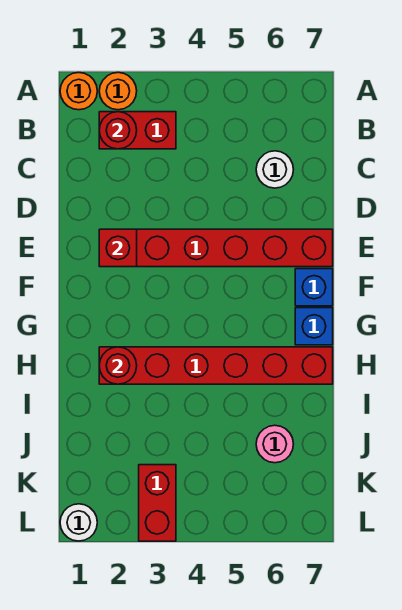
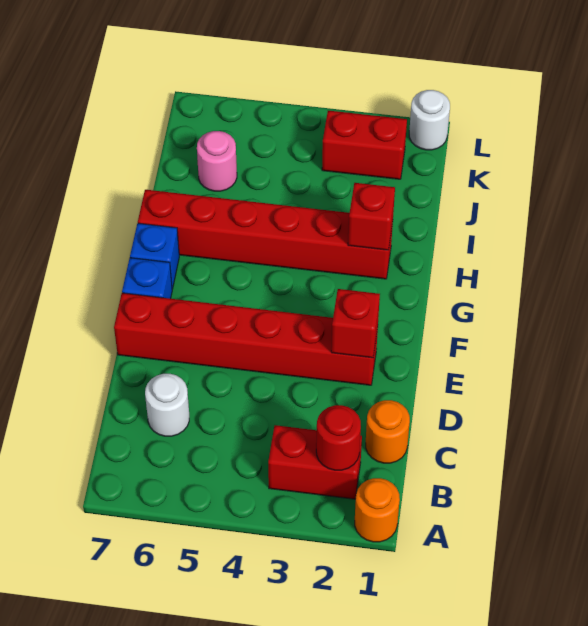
orange round brick A2 level 1 -> orange round brick C1 level 1
red round brick H2 level 2 -> red brick H2 level 2
red brick K3:L3 level 1 -> red brick K2:K3 level 1

